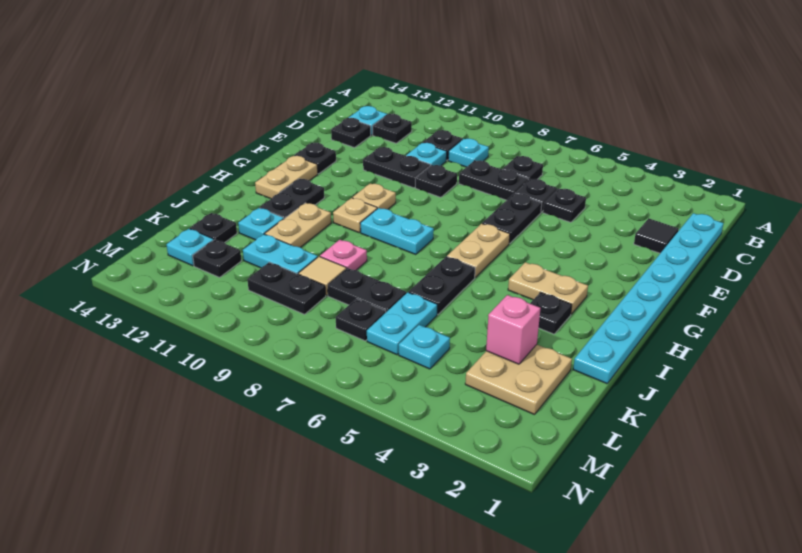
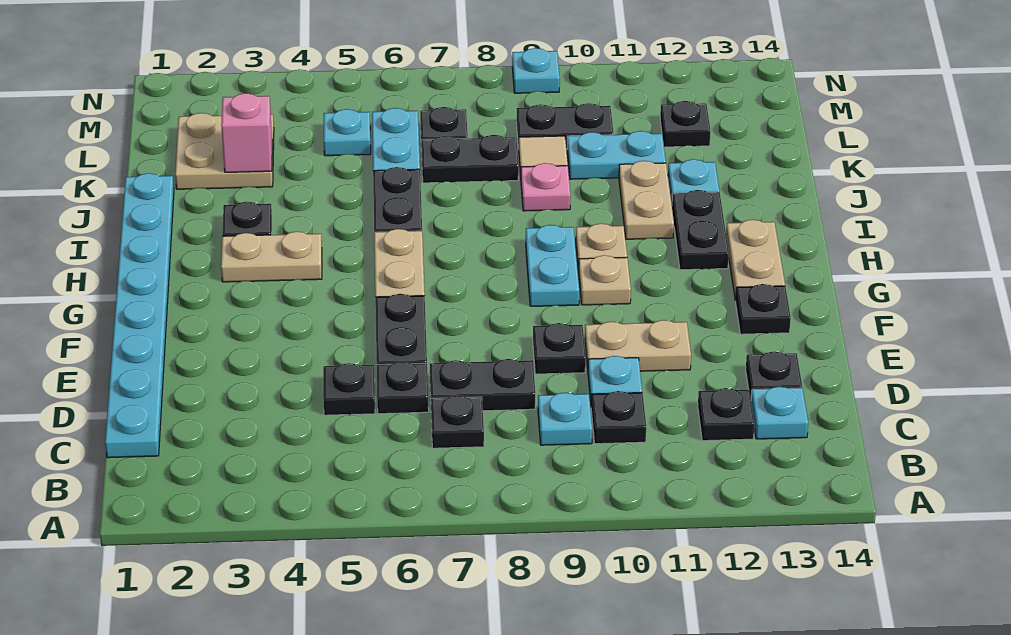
black tile D2 level 1 -> none
black plate E10:E11 level 1 -> tan plate E10:E11 level 1
cyan plate H8:H9 level 1 -> cyan plate G9:H9 level 1
black plate K13 level 1 -> none
cyan plate L13 level 1 -> cyan plate N9 level 1

